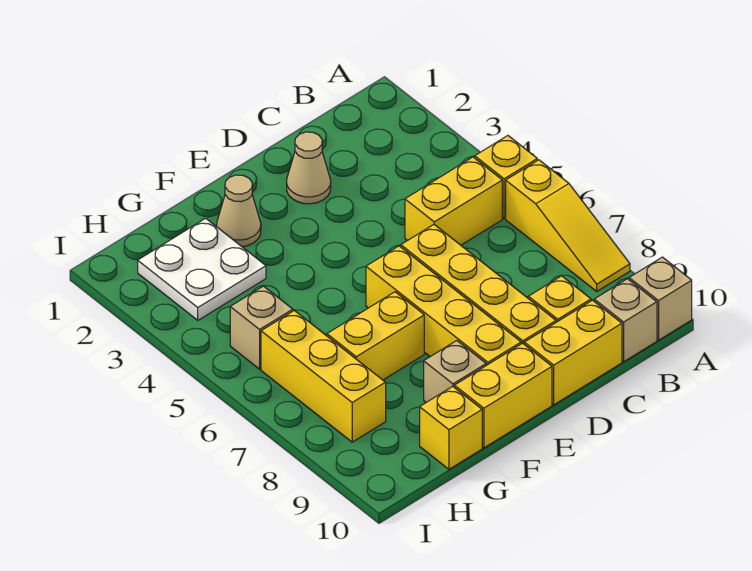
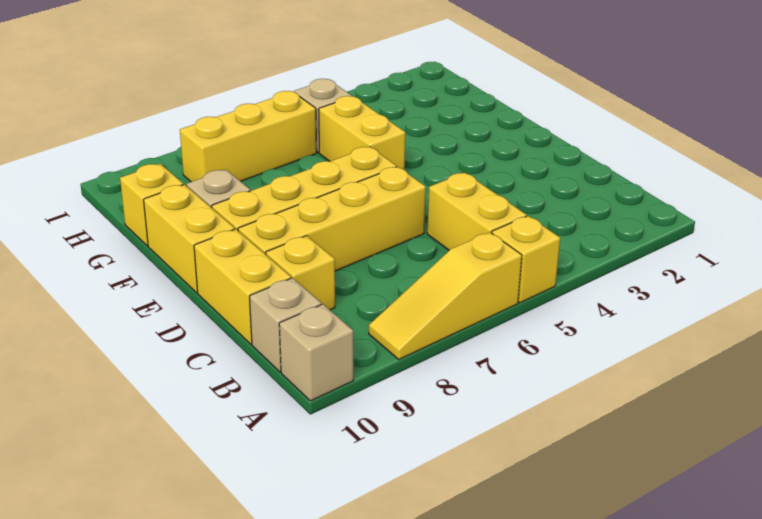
tan cone D2 level 1 -> none
tan cone F2 level 1 -> none
yellow brick F7:G7 level 1 -> yellow brick F5:G5 level 1
white plate G2:H3 level 1 -> none

